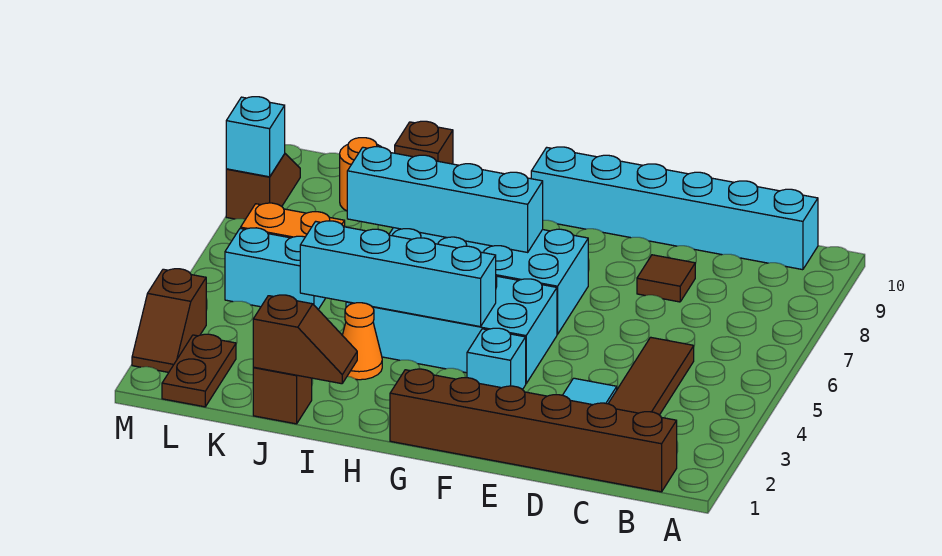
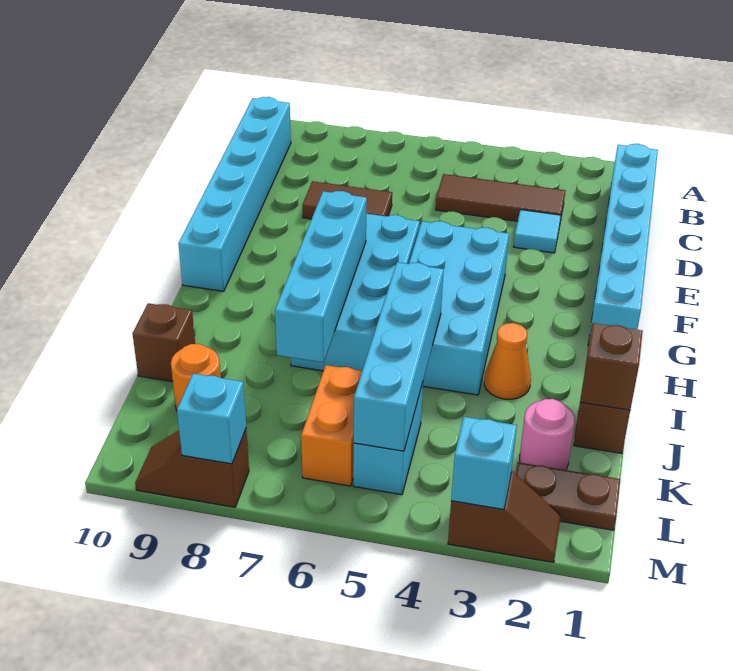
brown brick B1:G1 level 1 -> cyan brick B1:G1 level 1
brown tile D8 level 1 -> brown tile D7:D8 level 1
cyan brick F3 level 1 -> cyan brick M3 level 2
cyan brick G4:J4 level 2 -> cyan brick I5:L5 level 2
none -> pink round brick K2 level 1

